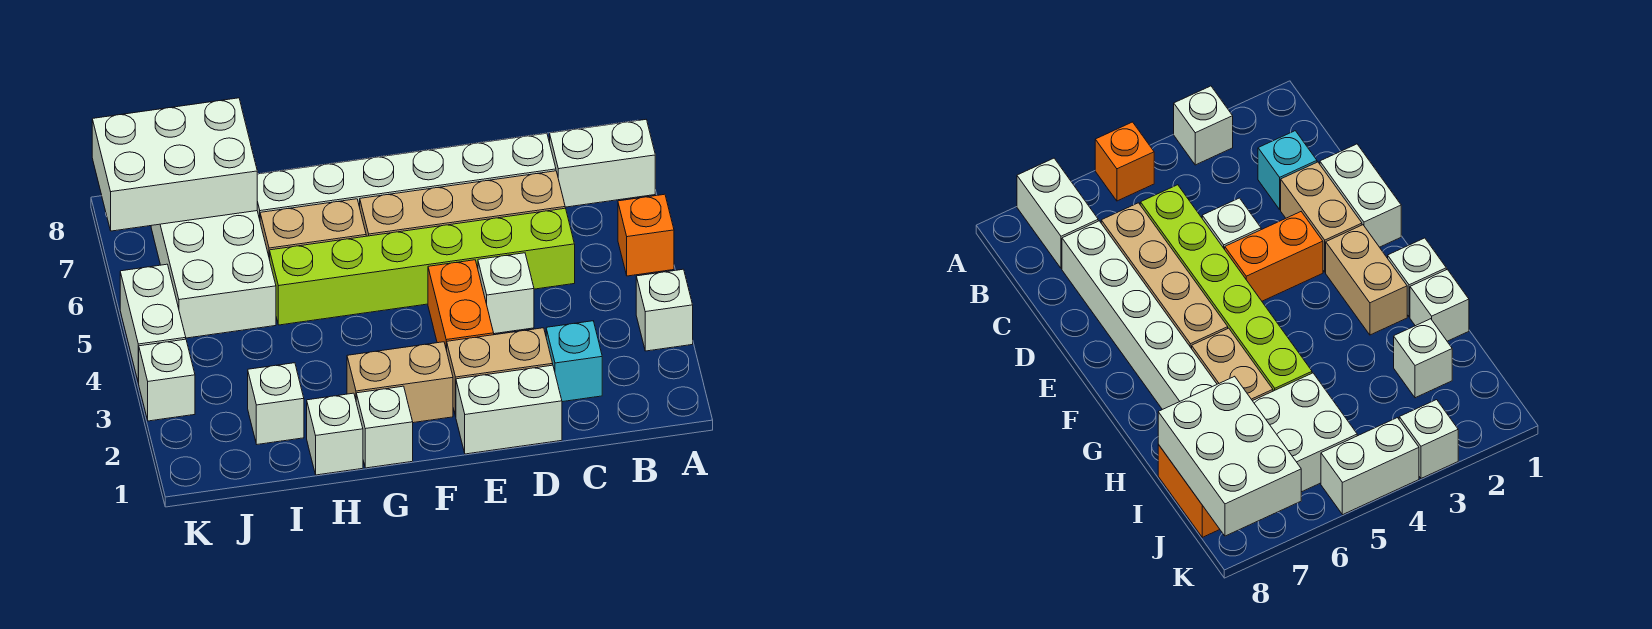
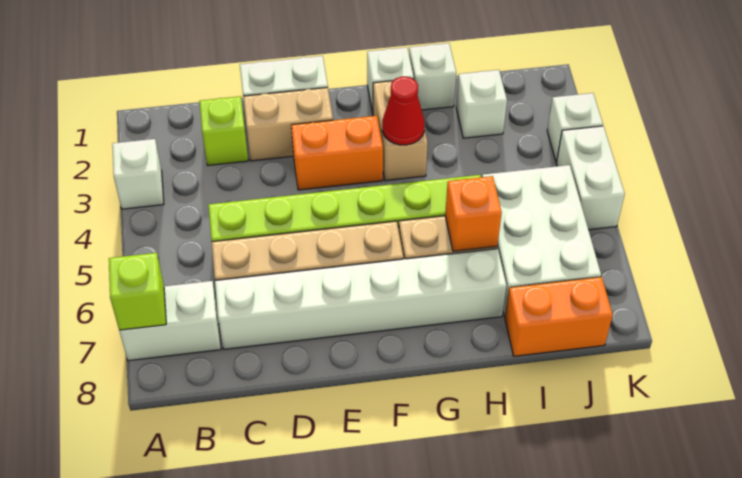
orange brick A5 level 1 -> orange brick H6 level 2
none -> lime brick A7 level 2
cyan brick C2 level 1 -> lime brick C2 level 1
white brick D4 level 1 -> none
orange brick E3:E4 level 1 -> orange brick E3:F3 level 1
tan brick F2:G2 level 1 -> tan brick G2:G3 level 1
none -> red cone G3 level 2
white brick I7:K8 level 2 -> none

